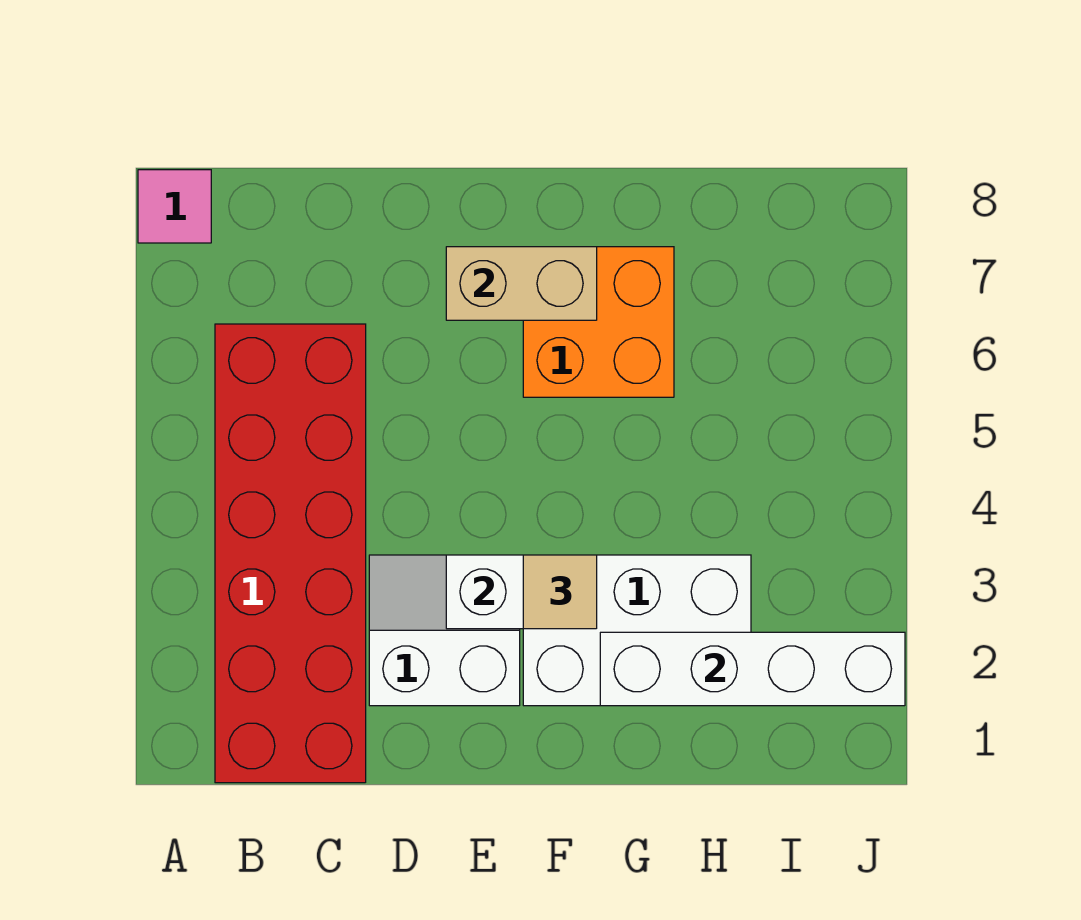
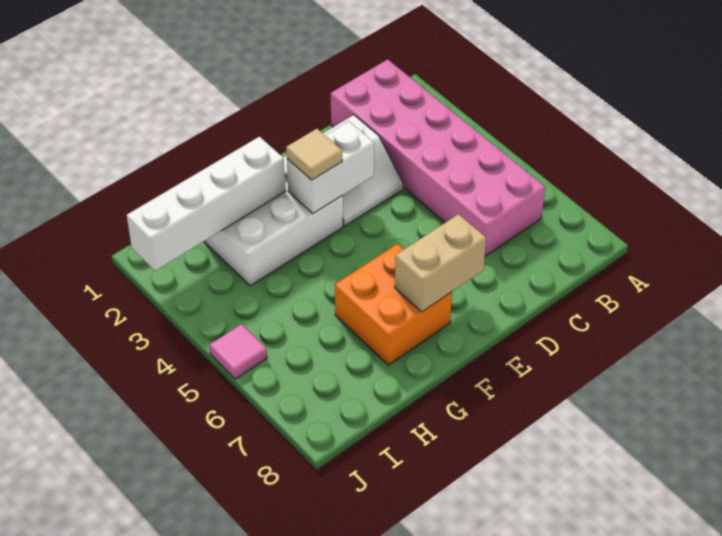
pink tile A8 level 1 -> pink tile J5 level 1
red brick B1:C6 level 1 -> pink brick B1:C6 level 1

